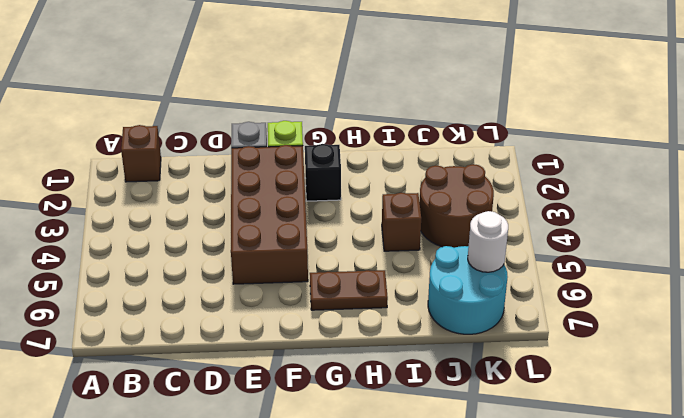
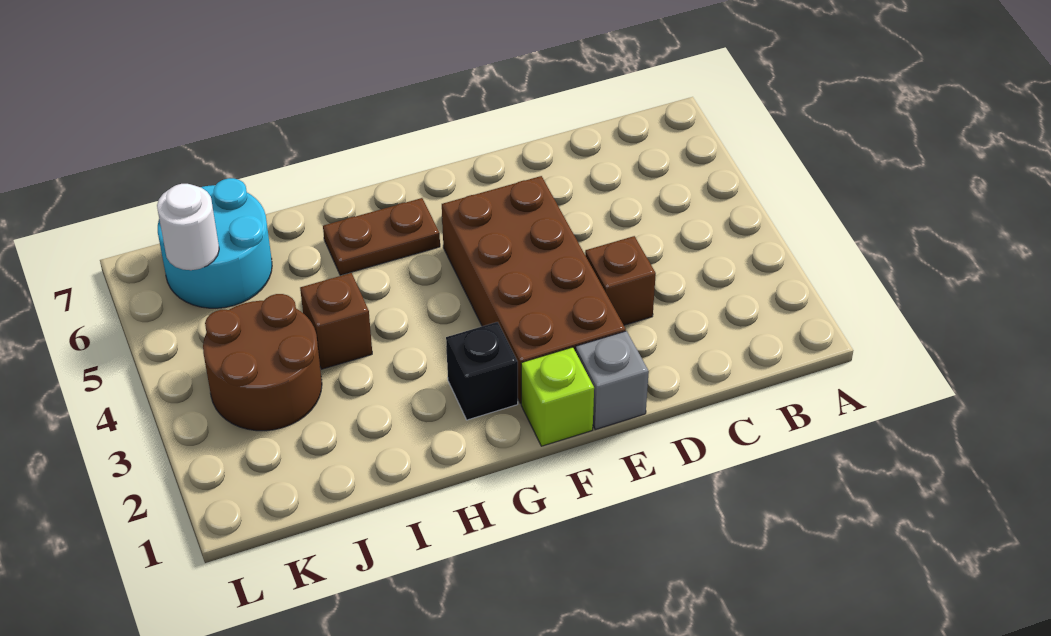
brown brick B1 level 1 -> brown brick D3 level 1

